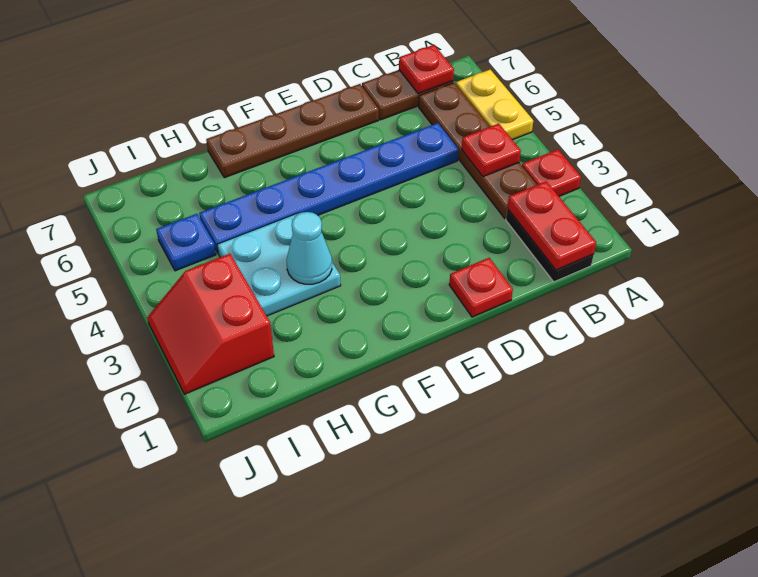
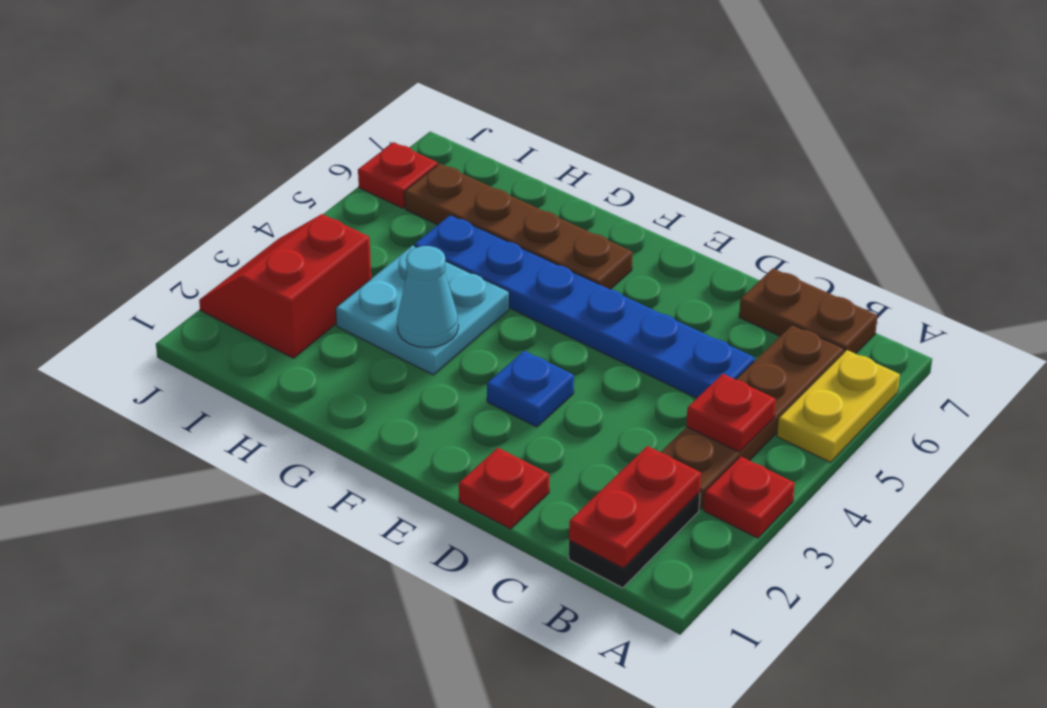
red plate B7 level 2 -> red plate J6 level 1
brown plate D7:G7 level 1 -> brown plate F6:I6 level 1
blue plate I5 level 1 -> blue plate E3 level 1

